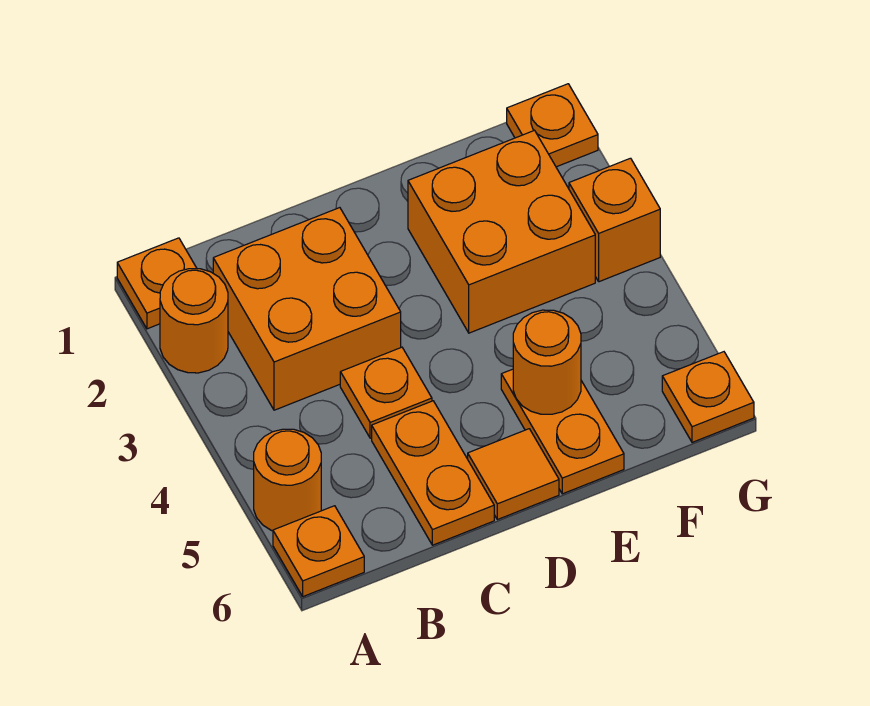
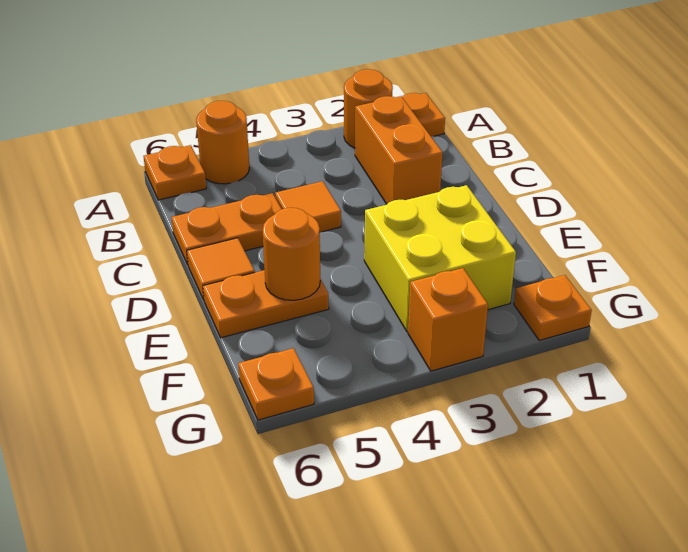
orange brick B2:C3 level 1 -> orange brick B2:C2 level 1
orange plate C4 level 1 -> orange tile C4 level 1
orange brick E2:F3 level 1 -> yellow brick E2:F3 level 1

